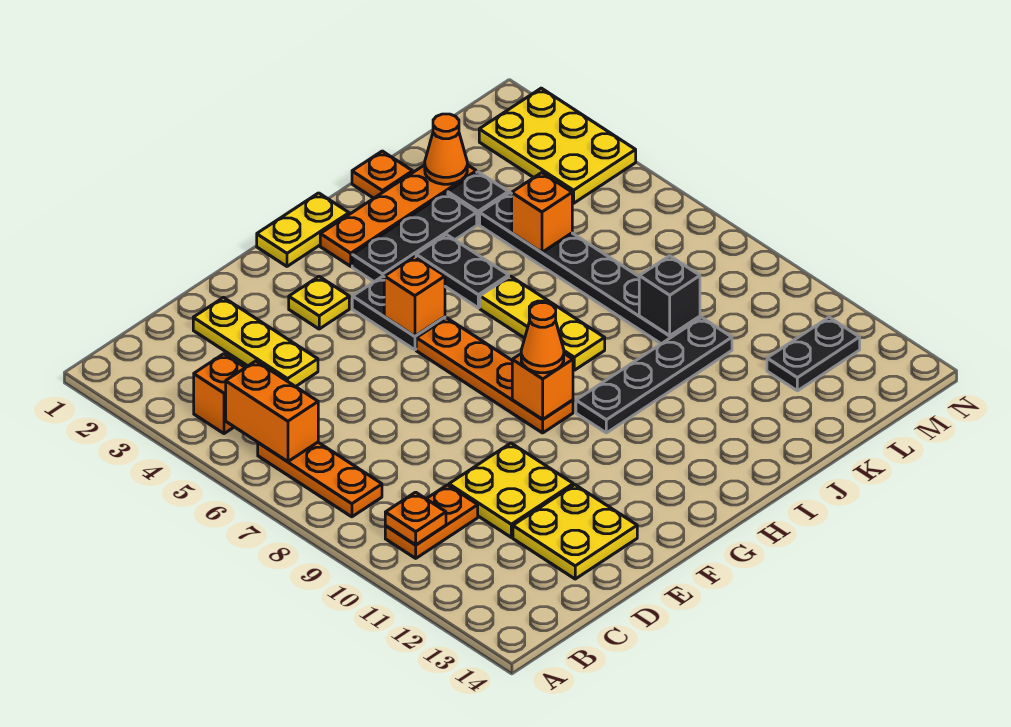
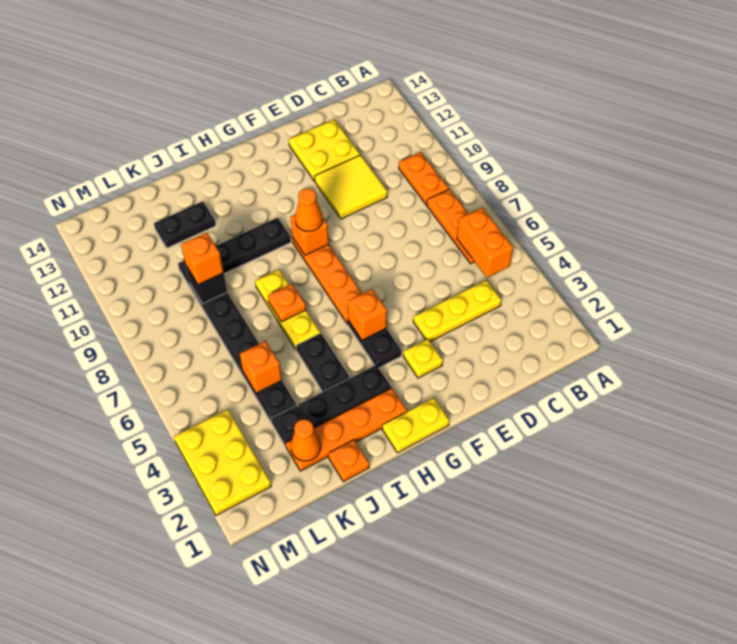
orange brick B4 level 1 -> orange brick K9 level 3
orange plate B10:C10 level 1 -> orange plate B9:B10 level 1
orange plate B10 level 2 -> orange plate I7 level 2
yellow plate D2:D4 level 1 -> yellow plate C4:E4 level 1
yellow plate D10:E11 level 1 -> yellow tile D10:E11 level 1
black plate L12:M12 level 1 -> black plate J12:K12 level 1

